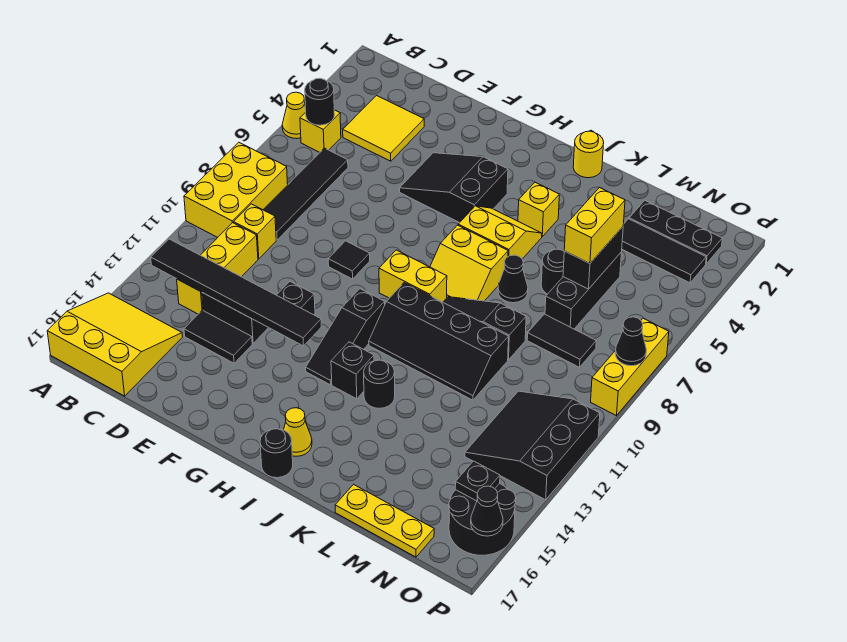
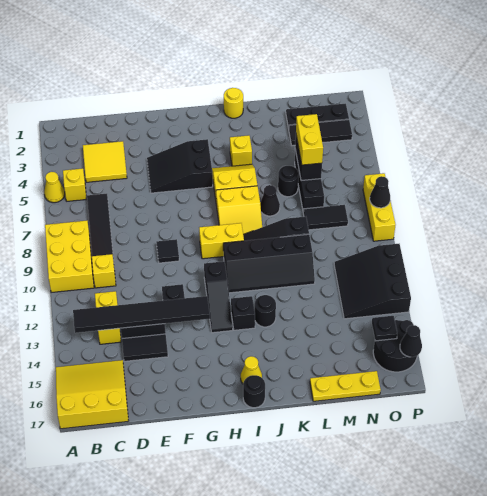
black round brick B5 level 2 -> none
yellow brick C11:C13 level 1 -> yellow brick C12:C13 level 1

